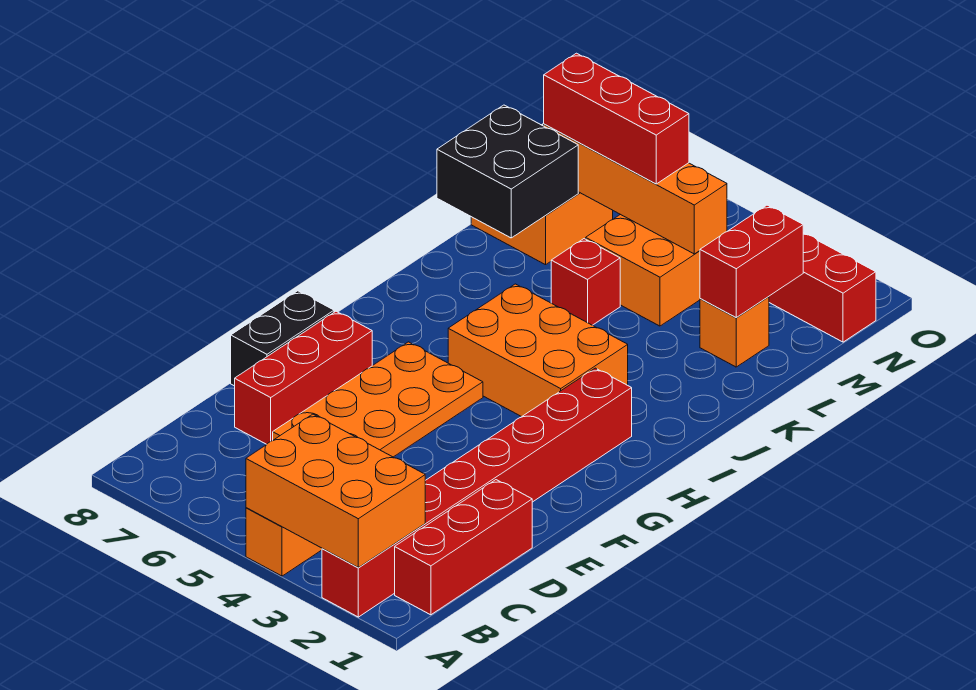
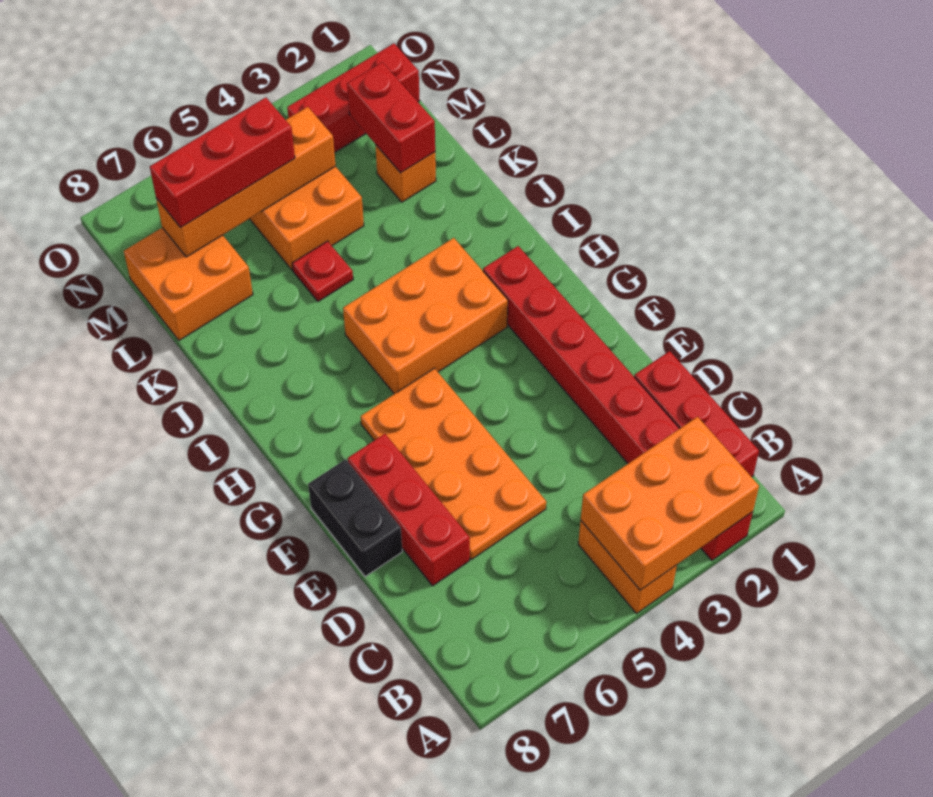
red brick K5 level 1 -> red plate K5 level 1
black brick K7:L8 level 2 -> none

